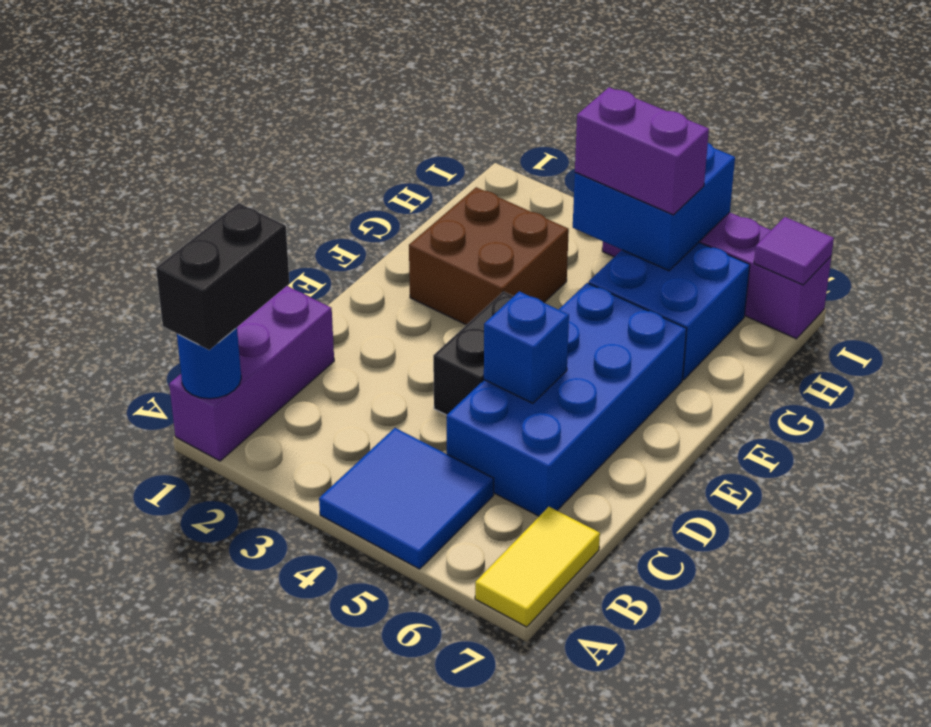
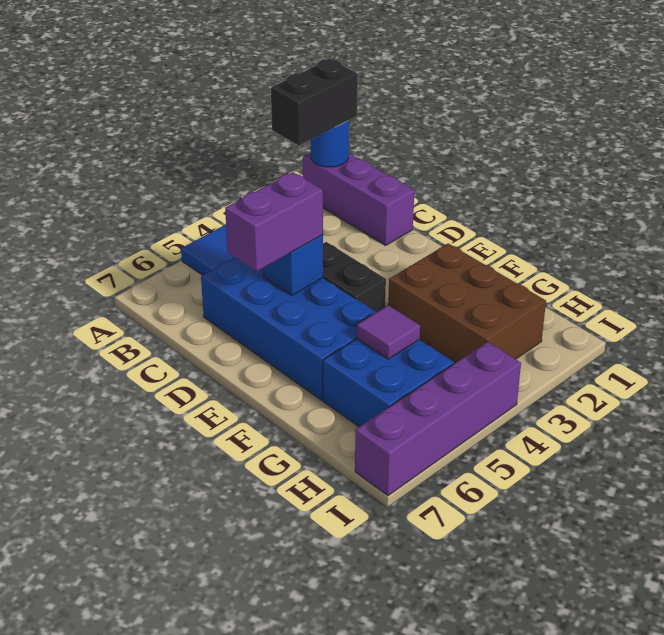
black brick A1:B1 level 3 -> black brick A1:A2 level 3
yellow tile A7:B7 level 1 -> none
brown brick F2:G3 level 1 -> brown brick F2:H3 level 1
blue brick H4:I5 level 2 -> none
purple brick H4:H5 level 3 -> purple brick D5:D6 level 3
purple tile I7 level 2 -> purple tile G5 level 2

